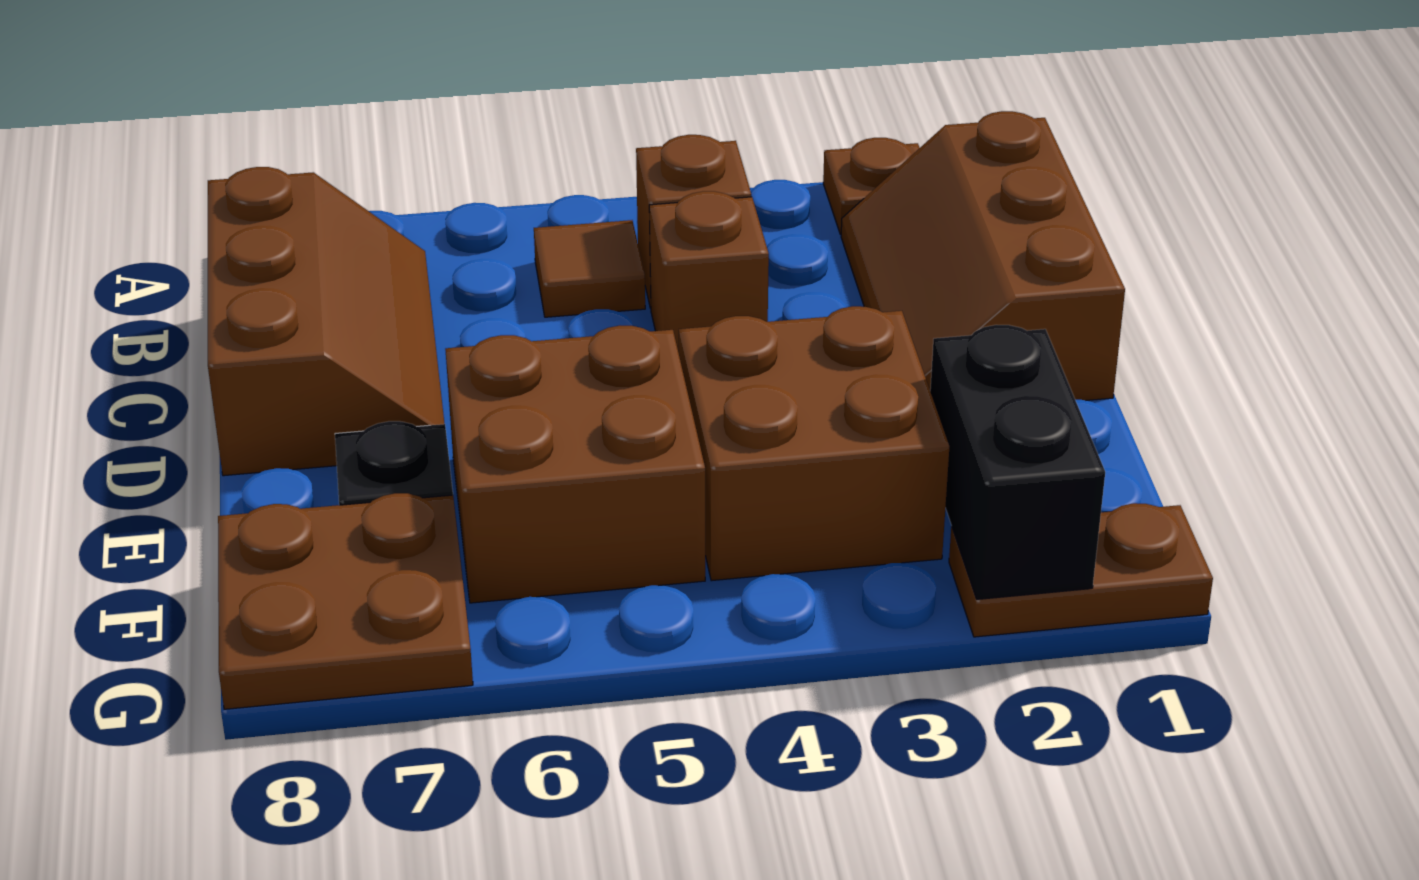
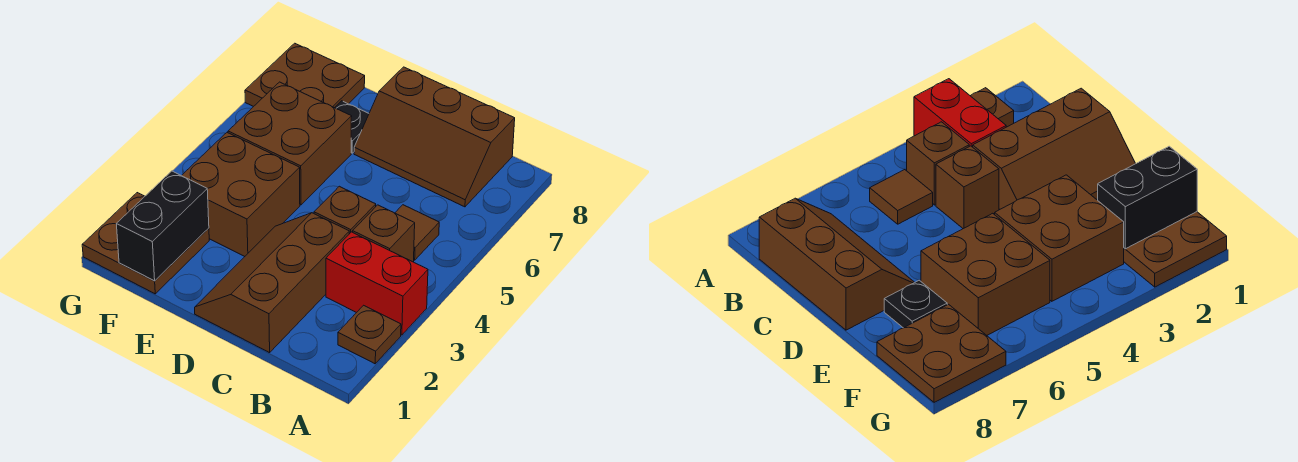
none -> red brick A3:B3 level 1
brown slope B1:D2 level 1 top 1 -> brown slope C1:D3 level 1 top C
black brick F2:G2 level 2 -> black brick F1:F2 level 2
brown plate G1:G2 level 1 -> brown plate F1:G2 level 1

